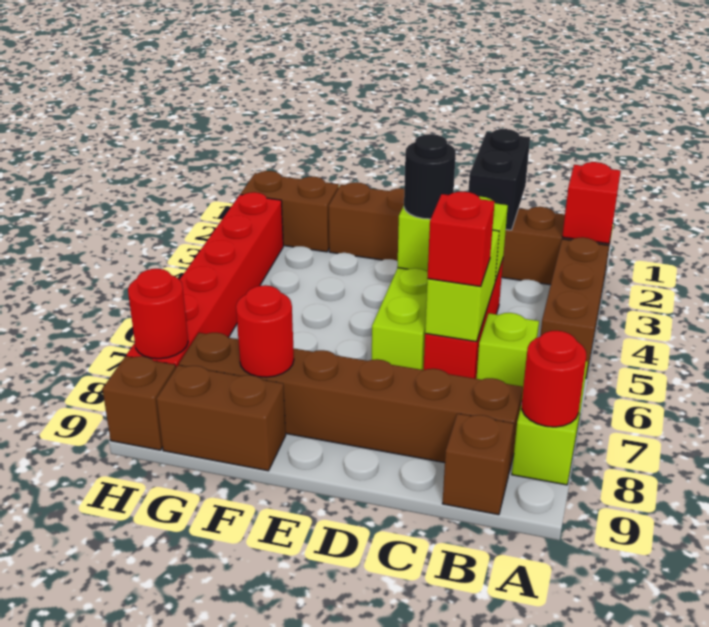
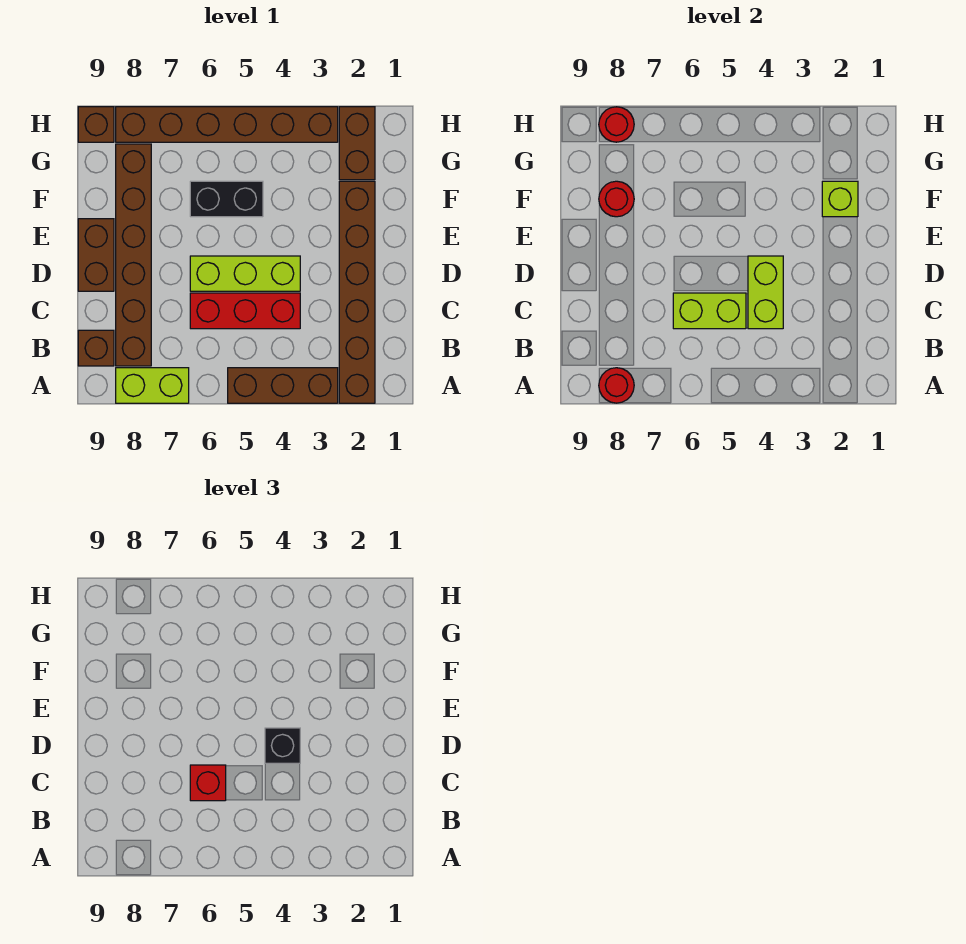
red brick A2 level 2 -> none
lime brick B6 level 1 -> lime brick F2 level 2
black brick C1:C2 level 2 -> black brick F5:F6 level 1
black round brick D4 level 3 -> black brick D4 level 3
brown brick F9:G9 level 1 -> brown brick D9:E9 level 1
red brick H3:H8 level 1 -> brown brick H3:H8 level 1

